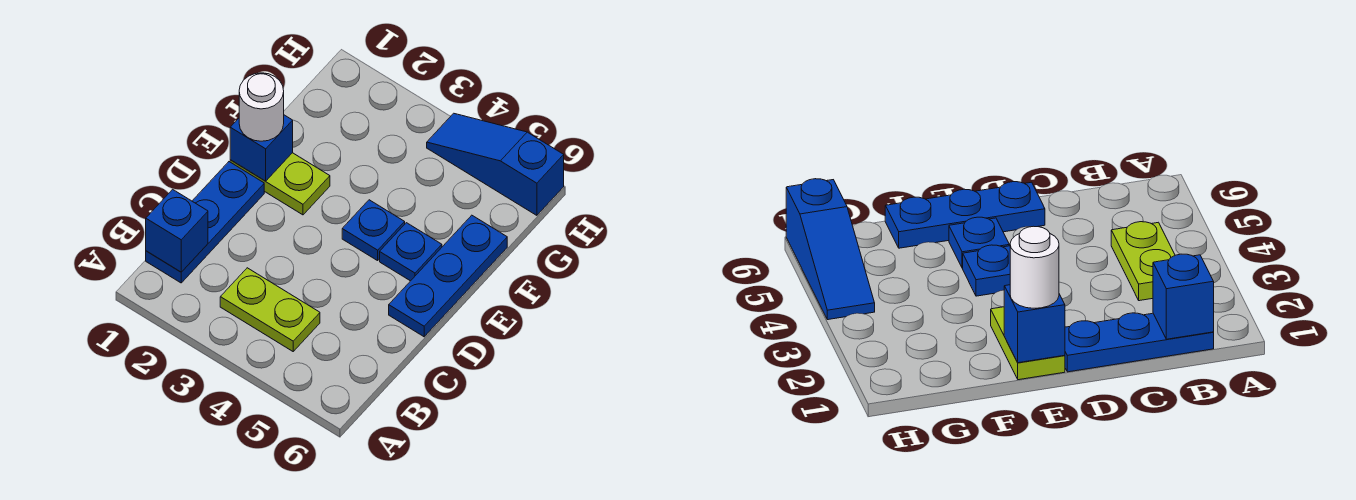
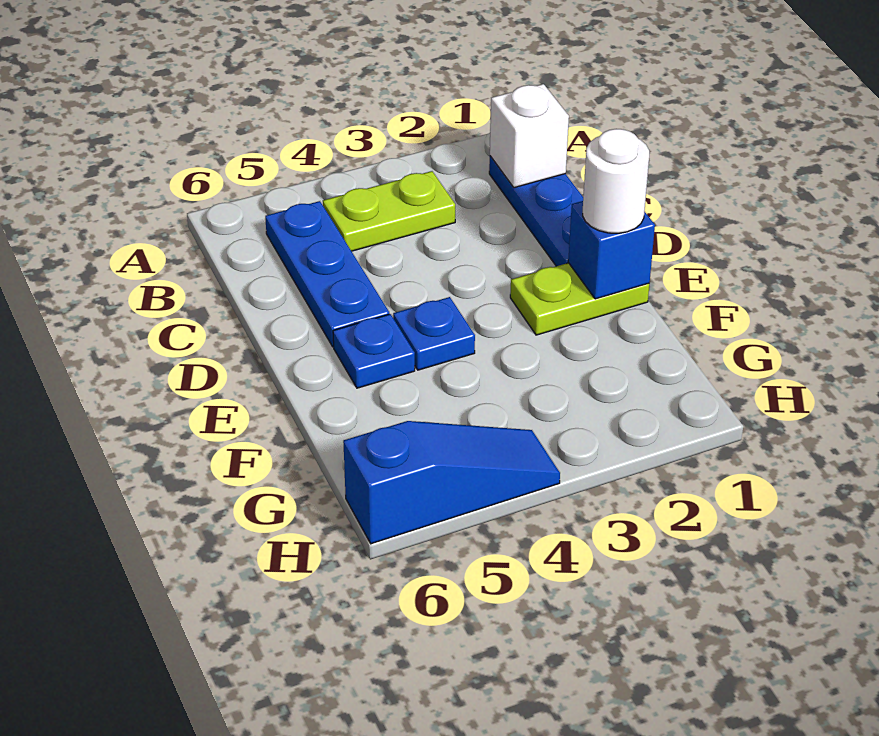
blue brick B1 level 2 -> white brick B1 level 2
blue plate D6:F6 level 1 -> blue plate B5:D5 level 1

